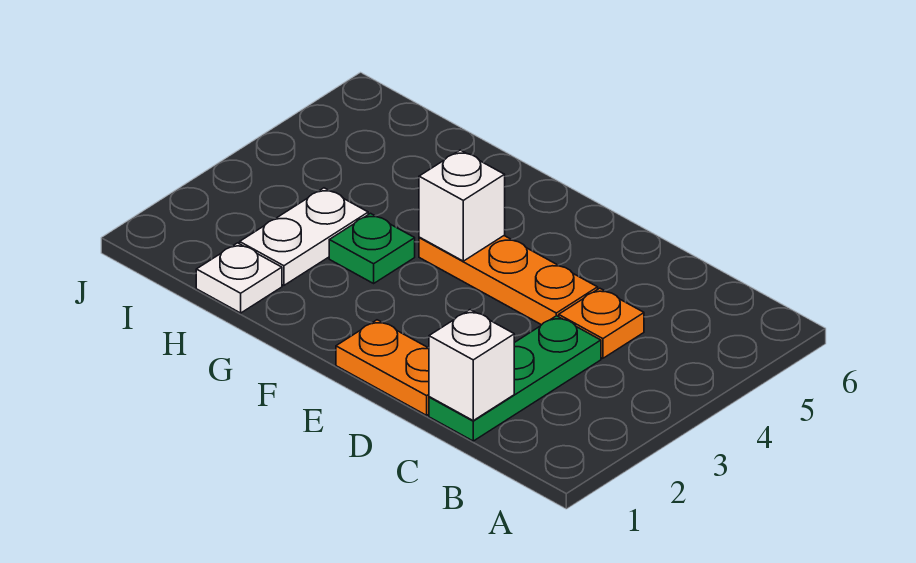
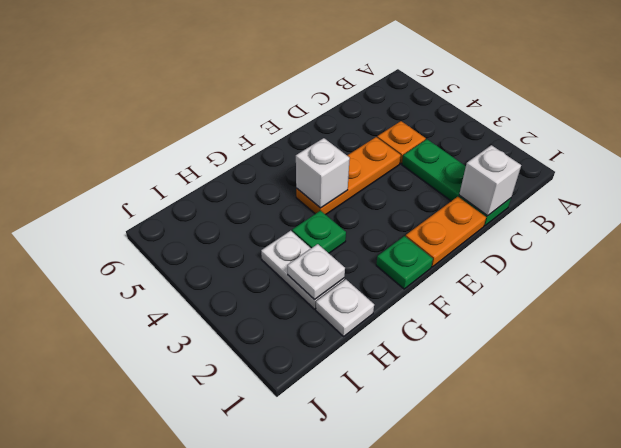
none -> green plate F1 level 1
none -> white plate H2 level 2

